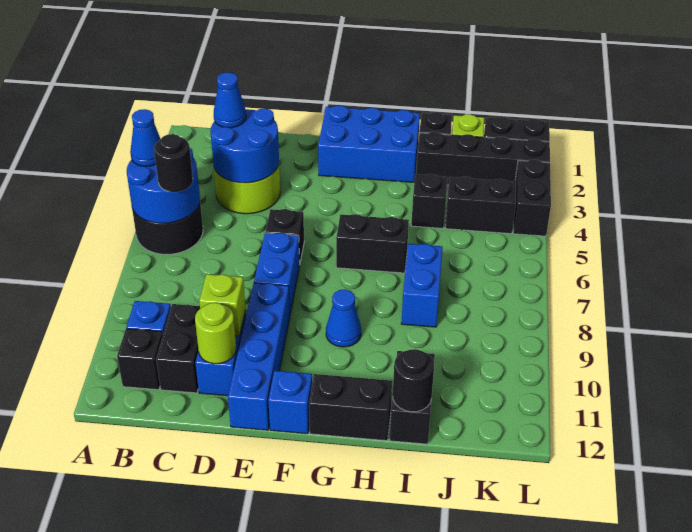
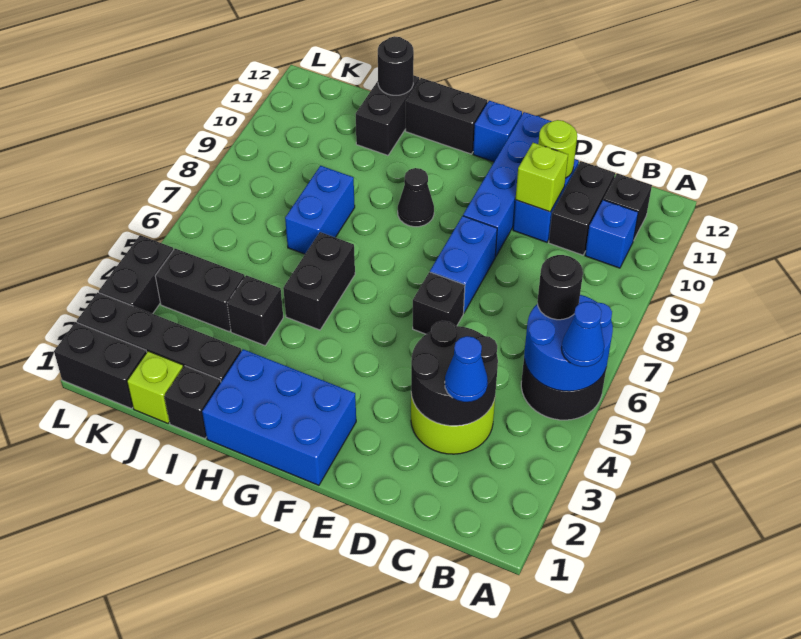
blue round brick C3:D4 level 2 -> black round brick C3:D4 level 2
black brick G6:H6 level 1 -> black brick H5:H6 level 1
blue cone G9 level 1 -> black cone G9 level 1

